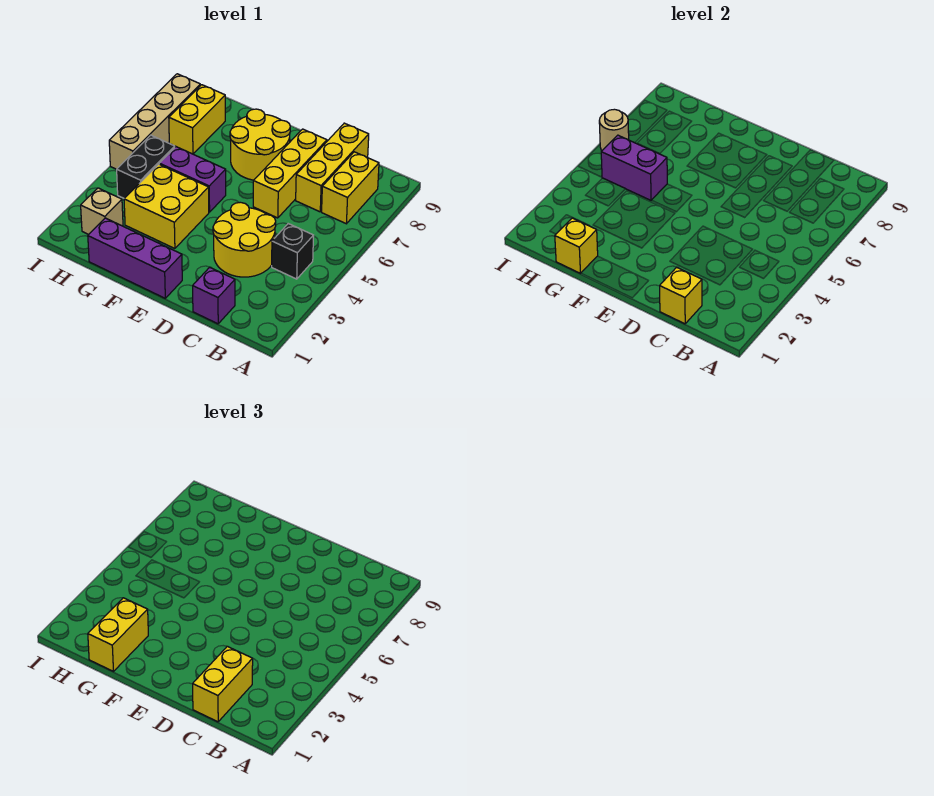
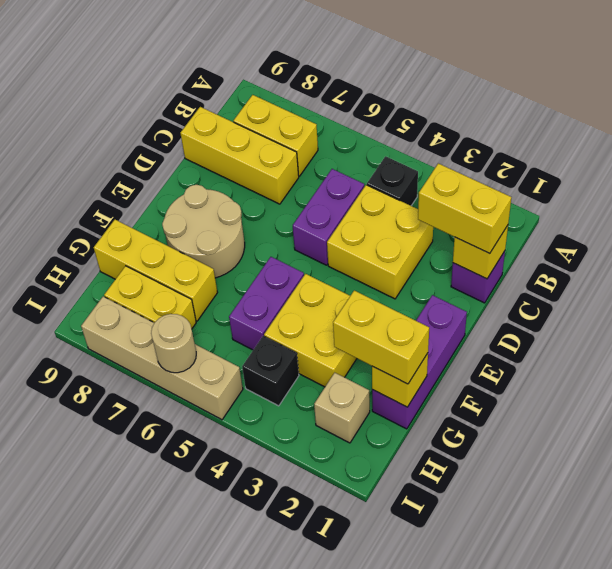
yellow round brick C3:D4 level 1 -> yellow brick C3:D4 level 1
yellow brick D6:D8 level 1 -> yellow brick G7:G9 level 1
yellow round brick E7:F8 level 1 -> tan round brick E7:F8 level 1
purple brick G5:H5 level 2 -> purple brick C5:D5 level 1
black brick H4:H5 level 1 -> black brick H4 level 1

